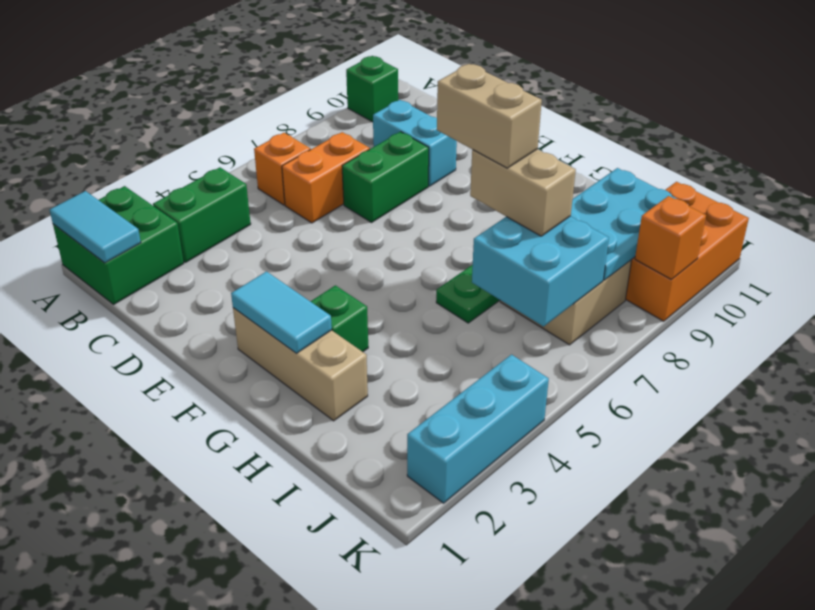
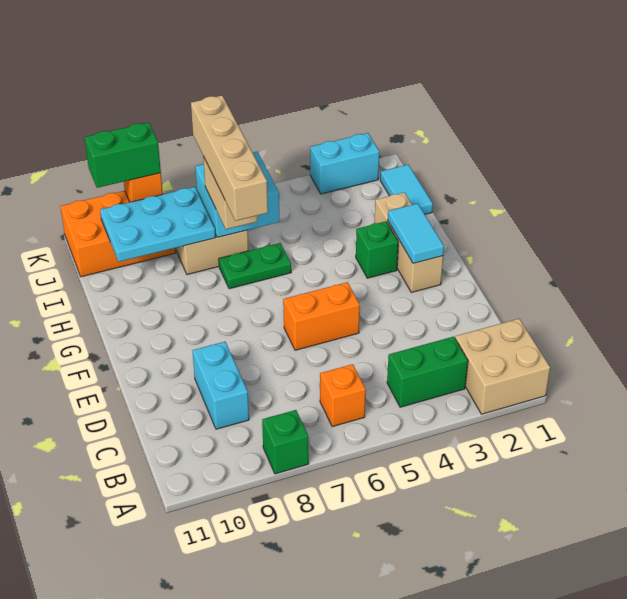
green brick A1:B2 level 1 -> tan brick A1:B2 level 1
cyan tile A1:B1 level 2 -> cyan tile I1:J1 level 1
green brick A10 level 1 -> green brick A8 level 1
orange brick C6:C7 level 1 -> orange brick E5:E6 level 1
green brick D7:D8 level 1 -> green brick K9:K10 level 3
tan brick G7:H7 level 4 -> tan brick G7:J7 level 4
cyan brick K2:K4 level 1 -> cyan brick K2:K3 level 1

